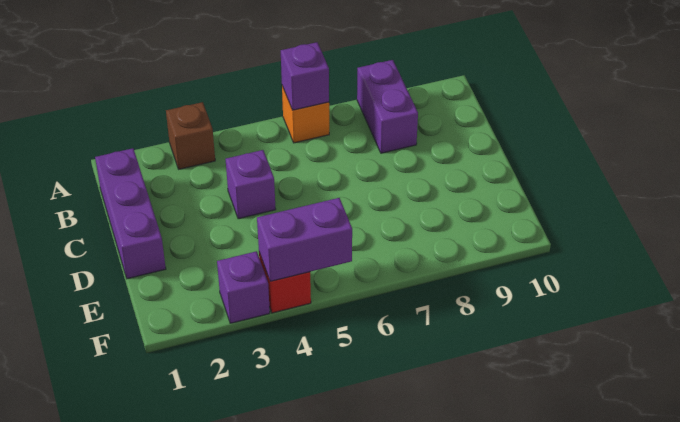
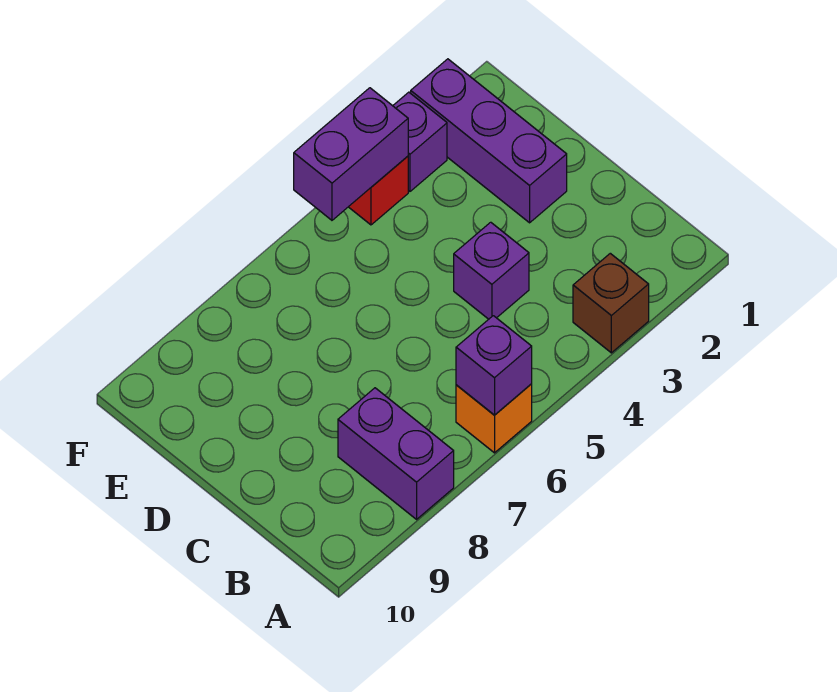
purple brick B1:D1 level 1 -> purple brick D2:F2 level 1

